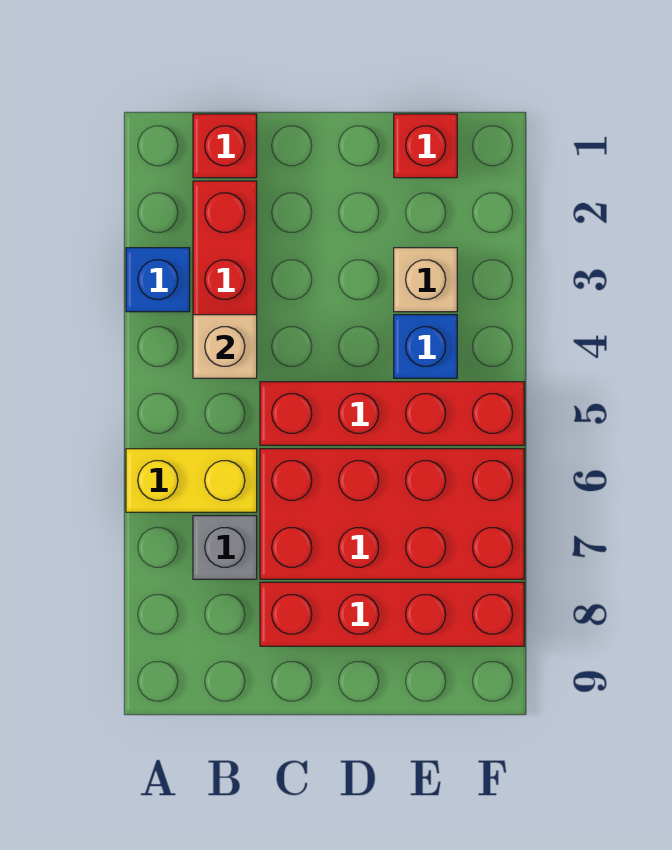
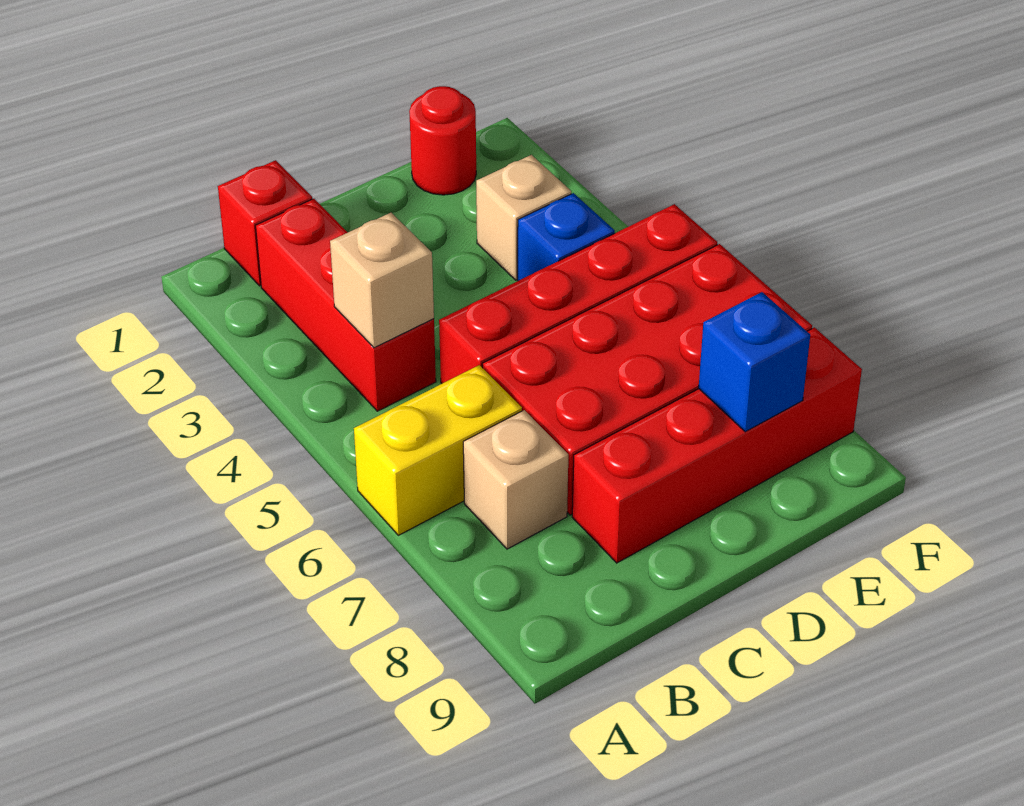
blue brick A3 level 1 -> blue brick E8 level 2
grey brick B7 level 1 -> tan brick B7 level 1
red brick E1 level 1 -> red round brick E1 level 1

